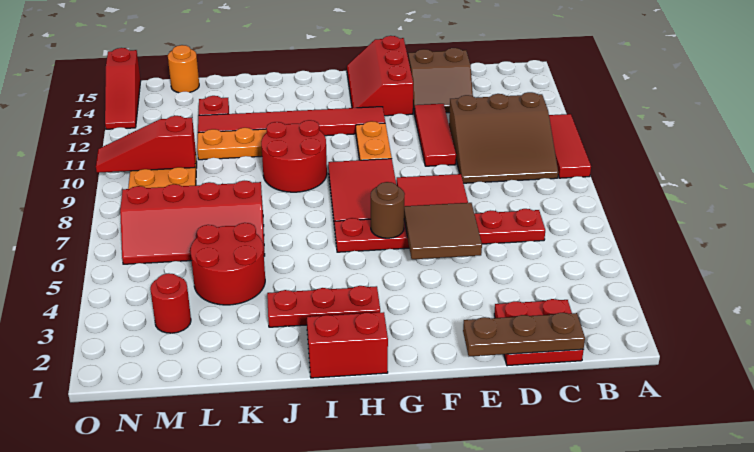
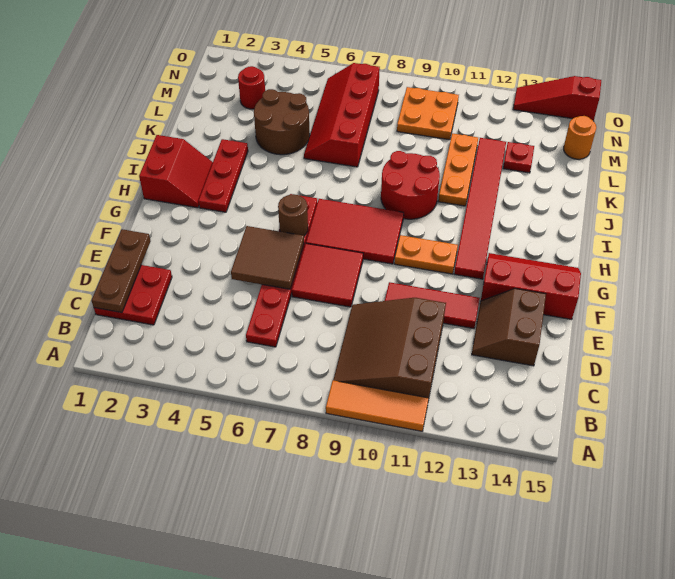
red tile A9:A11 level 1 -> orange tile A9:A11 level 1
red round brick K4:L5 level 1 -> brown round brick K4:L5 level 1
red slope M10:O10 level 2 top M -> none

